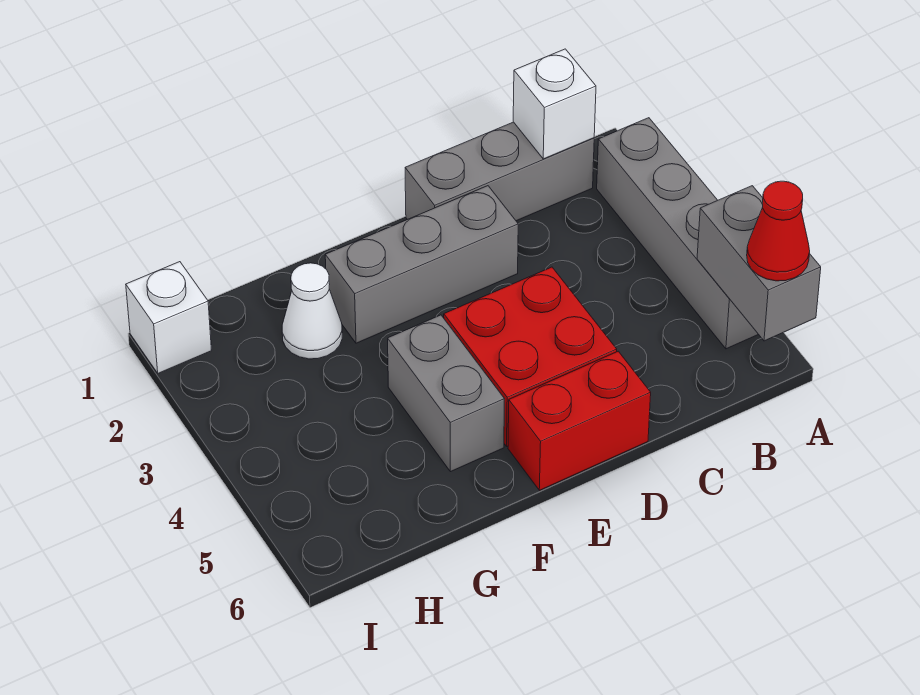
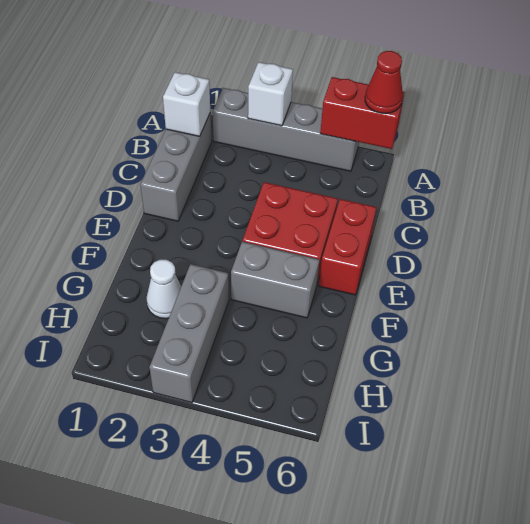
grey brick A5:A6 level 2 -> red brick A5:A6 level 2
grey brick D2:F2 level 1 -> grey brick G3:I3 level 1
white brick I1 level 1 -> white brick A3 level 2

